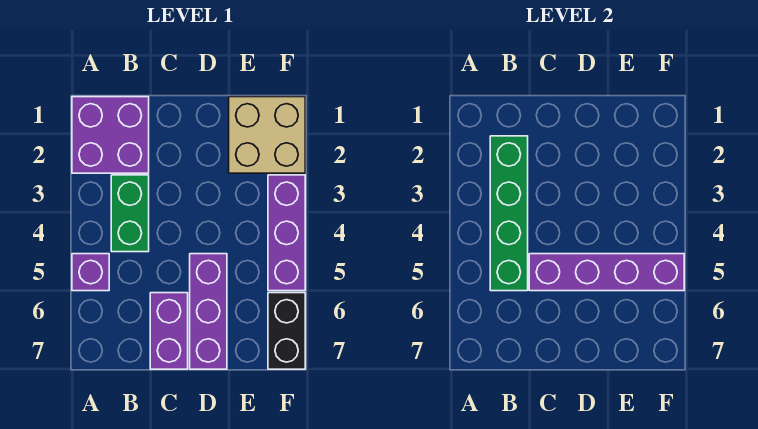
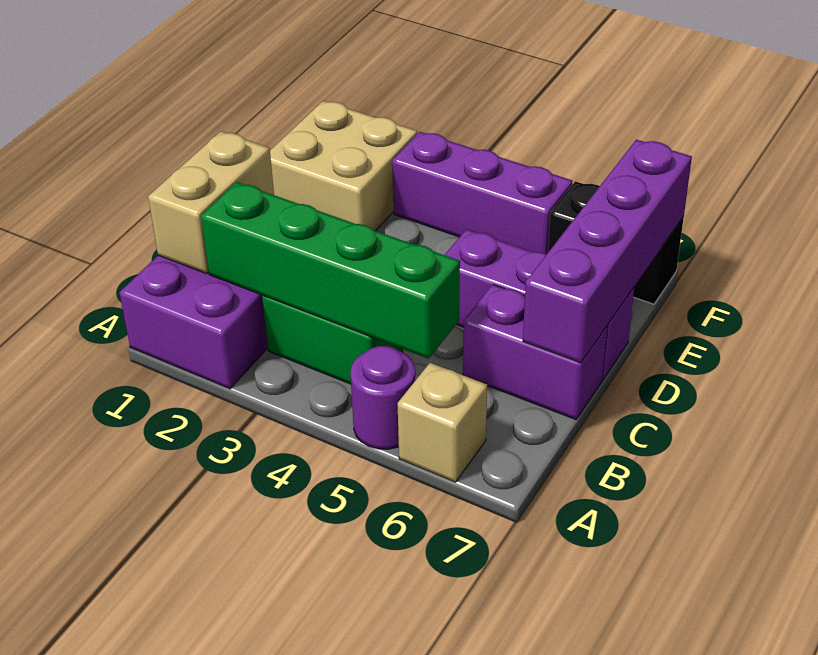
purple brick A5 level 1 -> purple round brick A5 level 1
none -> tan brick A6 level 1
none -> tan brick B1:C1 level 2
purple brick C5:F5 level 2 -> purple brick C7:F7 level 2

